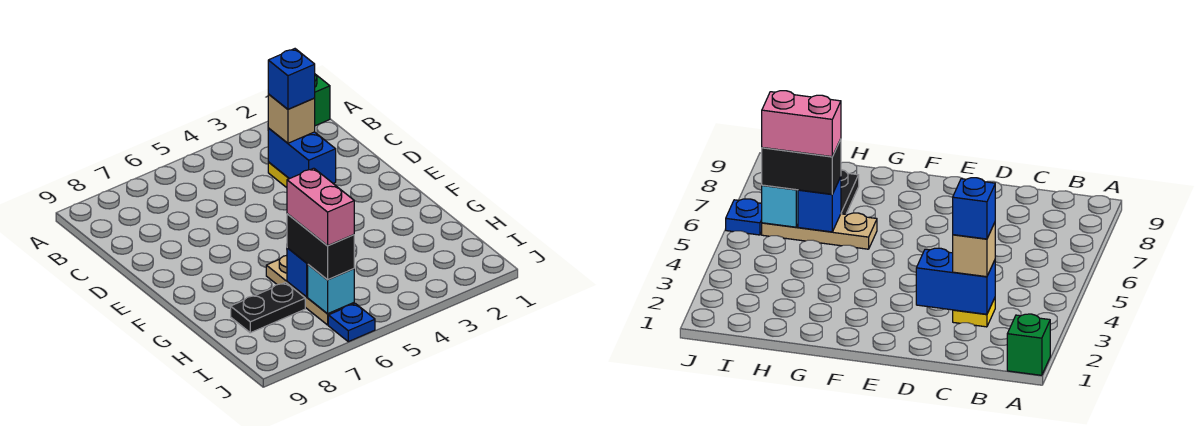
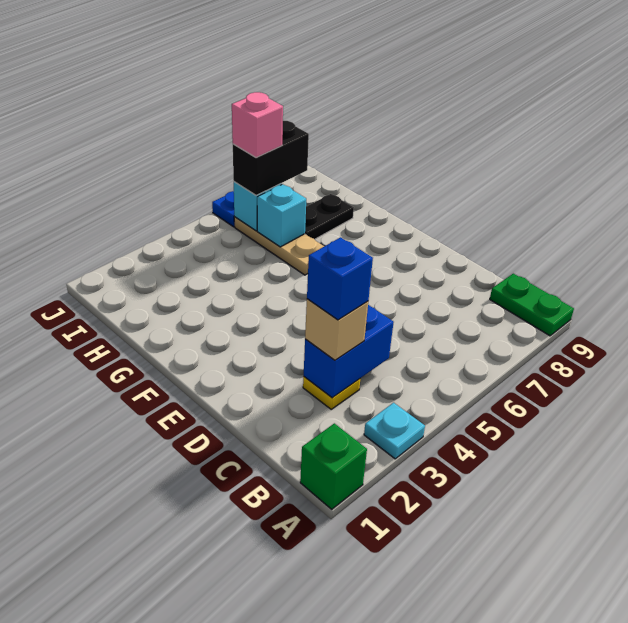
none -> cyan plate A3 level 1
none -> green plate A9:B9 level 1
blue brick C3:D3 level 2 -> blue brick C3:C4 level 2
blue brick H6 level 2 -> cyan brick H6 level 2
black brick H6:I6 level 3 -> black brick I6:I7 level 3
pink brick H6:I6 level 4 -> pink brick I6 level 4

